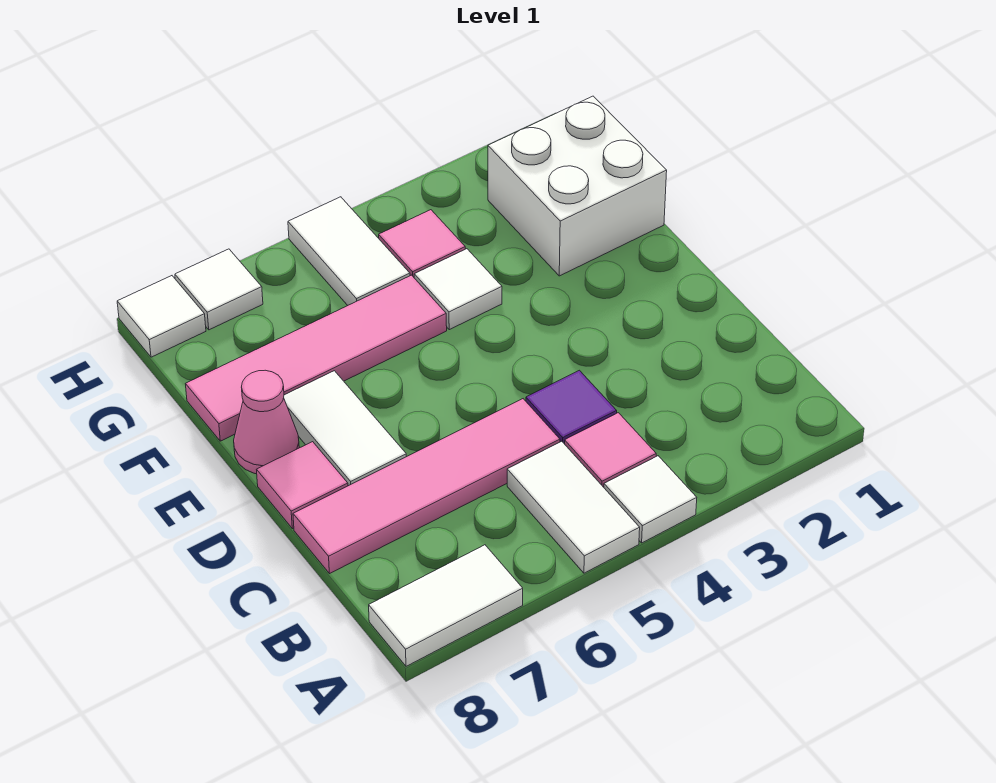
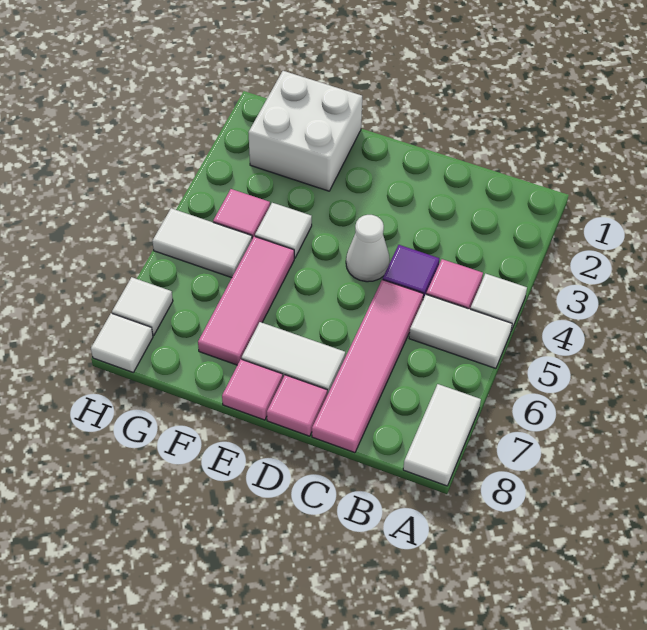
none -> white cone D4 level 1
pink cone E8 level 1 -> pink tile E8 level 1
pink tile F5:F8 level 1 -> pink tile F5:F7 level 1

